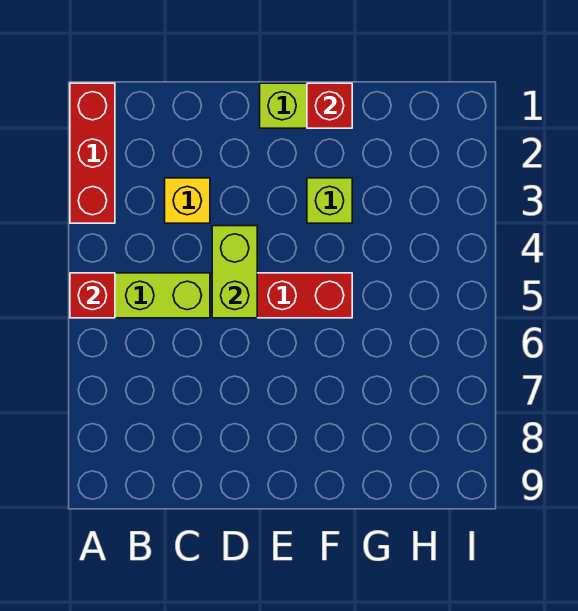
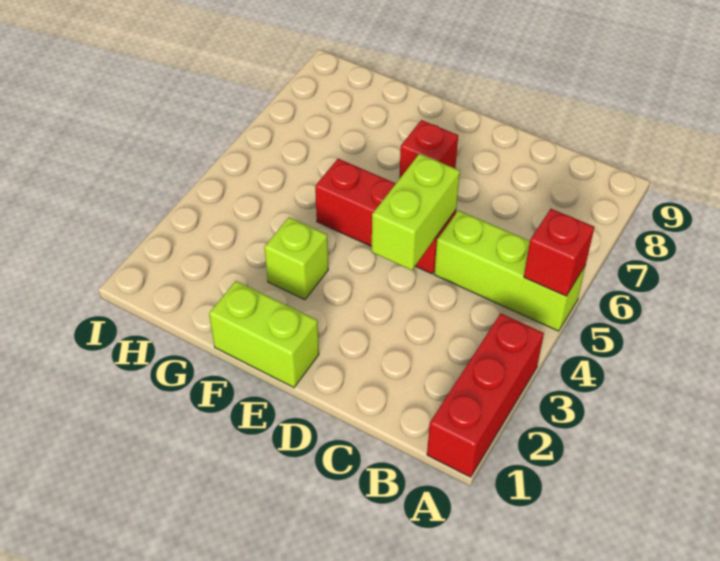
yellow brick C3 level 1 -> none
red brick F1 level 2 -> red brick E7 level 1

